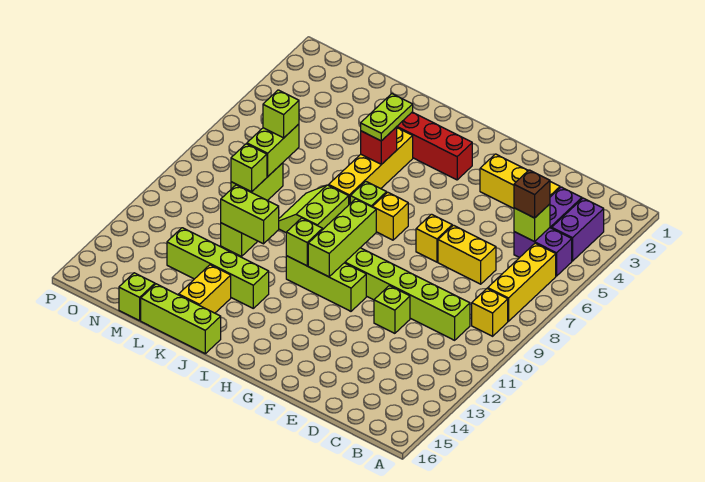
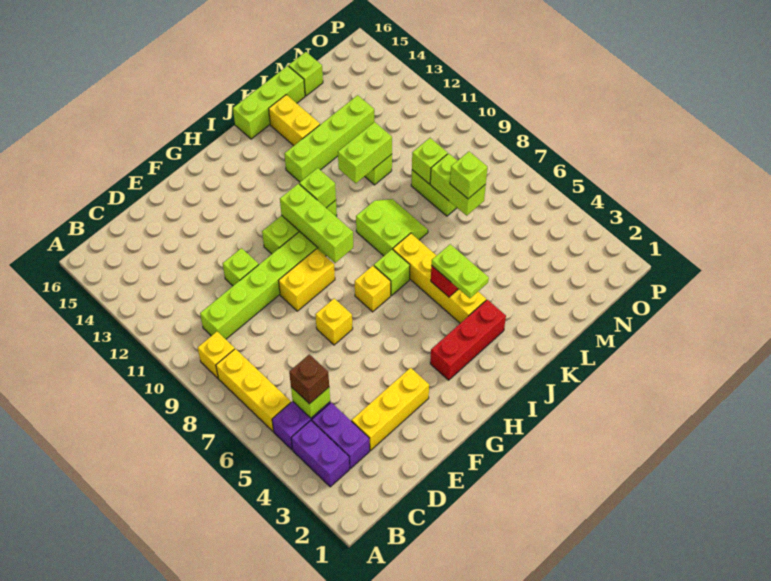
yellow brick D7:E7 level 1 -> yellow brick F9:G9 level 1

